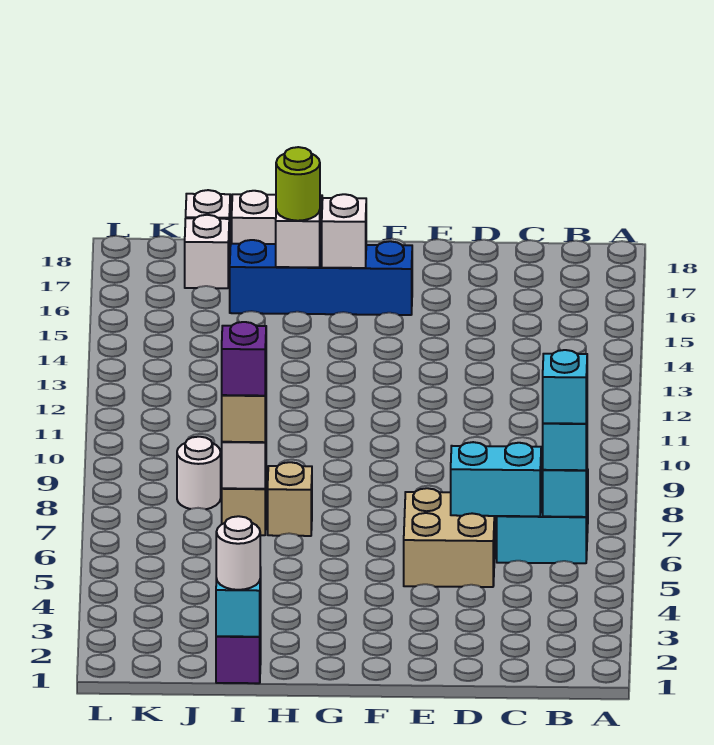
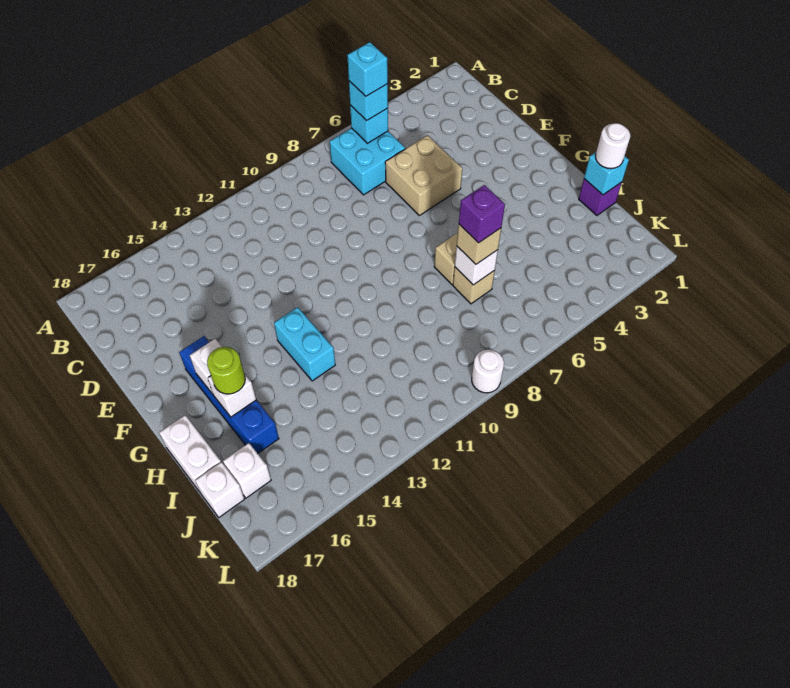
cyan brick C6:D6 level 2 -> cyan brick G13:H13 level 1
white round brick J8 level 1 -> white round brick L9 level 1

